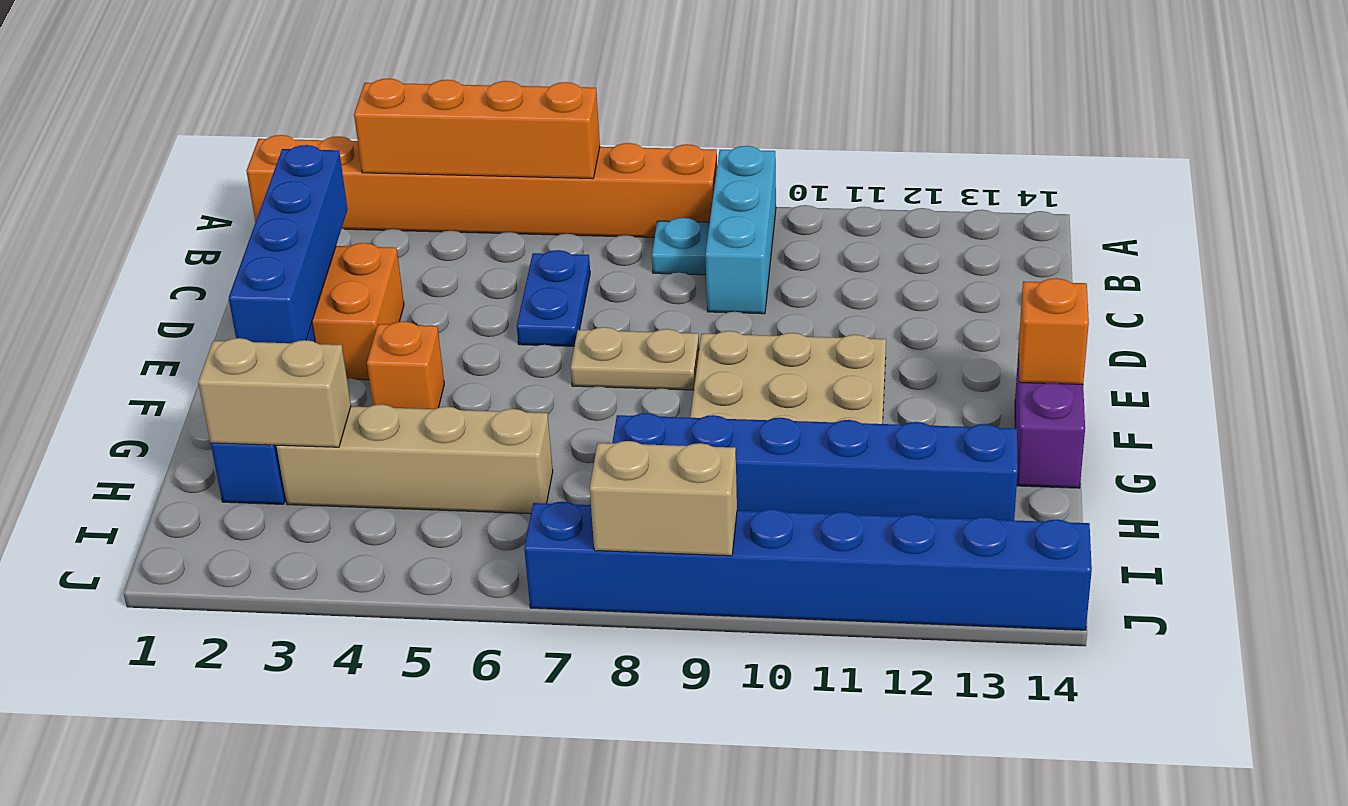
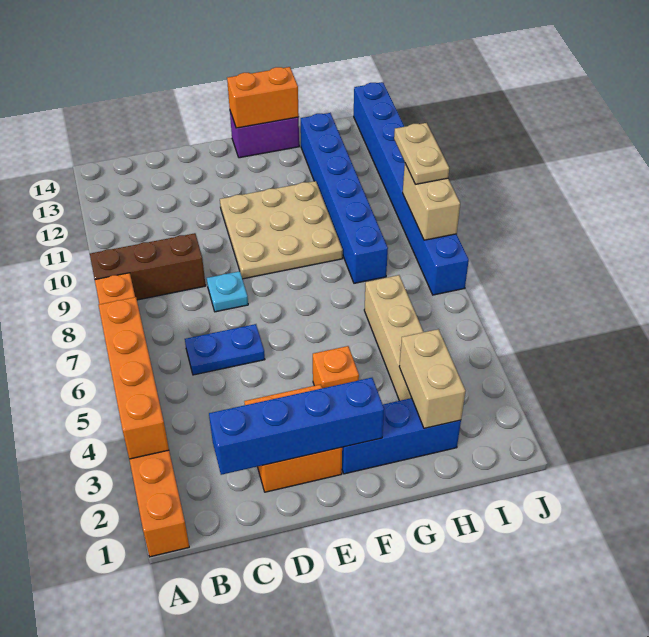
cyan brick A9:C9 level 1 -> brown brick A9:C9 level 1
cyan plate B8 level 1 -> cyan plate D8 level 1
tan plate E7:E8 level 1 -> tan plate J9:J10 level 3
orange brick F14 level 2 -> orange brick F14:G14 level 2

